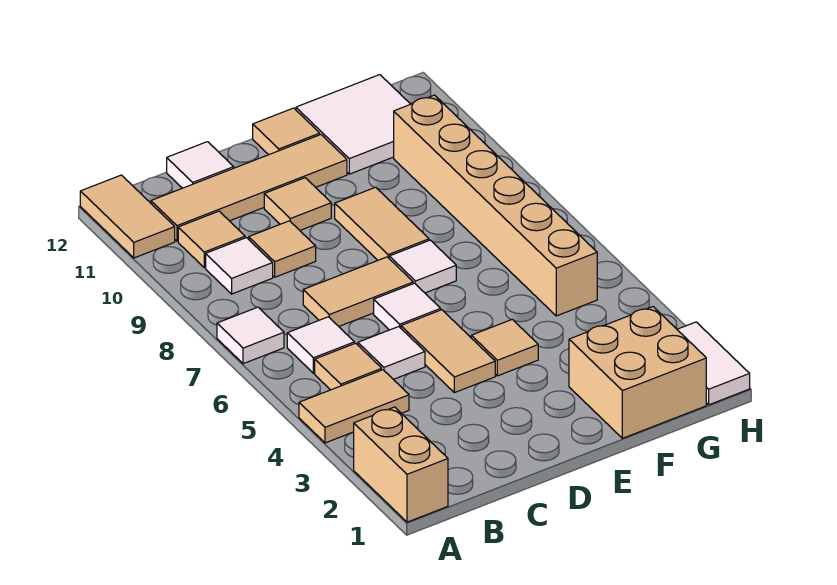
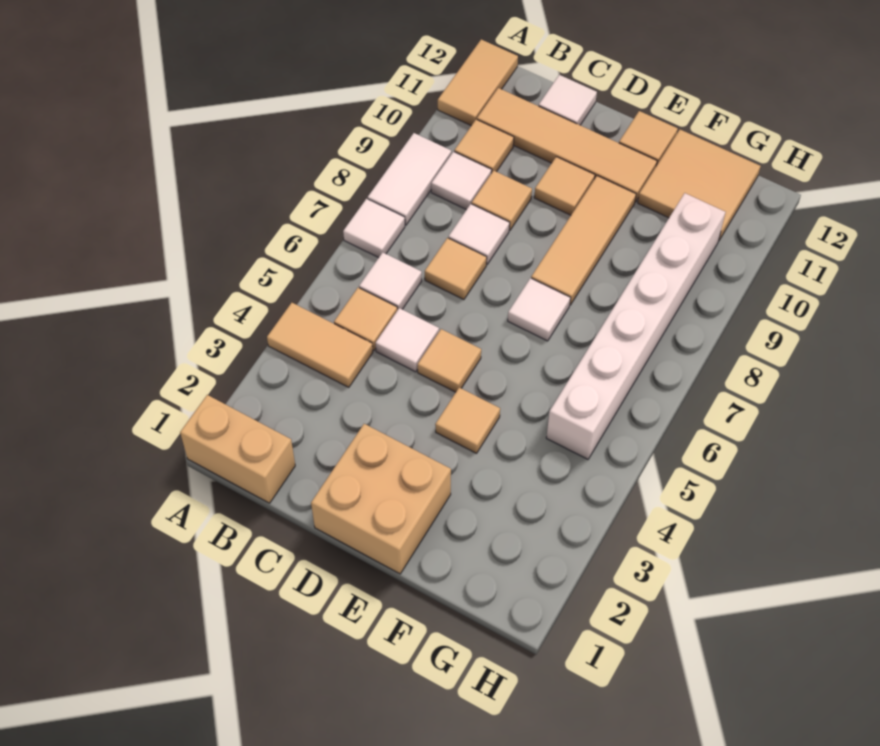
tan brick A1:A2 level 1 -> tan brick A1:B1 level 1
tan tile C7:D7 level 1 -> tan tile C7 level 1
tan tile D4:D5 level 1 -> tan tile D5 level 1
white tile D6 level 1 -> white tile C8 level 1
tan tile E8:E9 level 1 -> tan tile E8:E10 level 1
tan brick F1:G2 level 1 -> tan brick D1:E2 level 1
white tile F11:G12 level 1 -> tan tile F11:G12 level 1
tan brick G5:G10 level 1 -> white brick G5:G10 level 1
white tile H1:H2 level 1 -> white tile A8:A9 level 1

